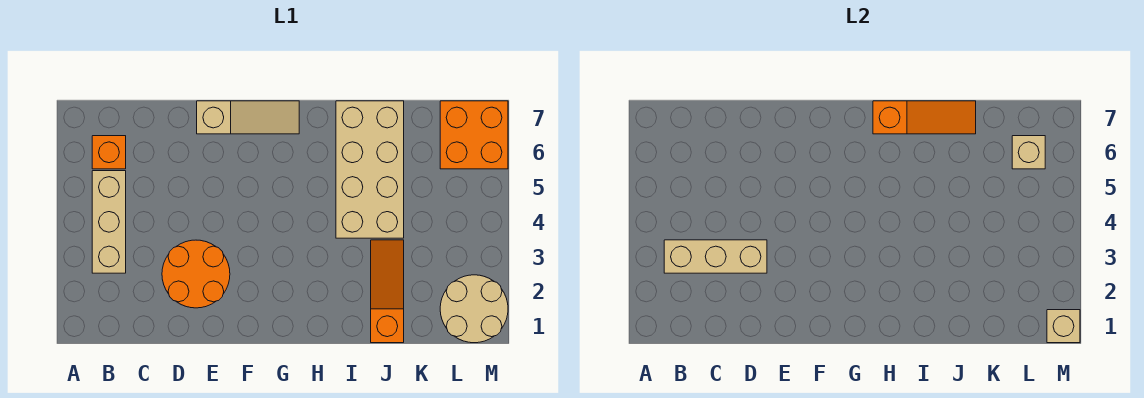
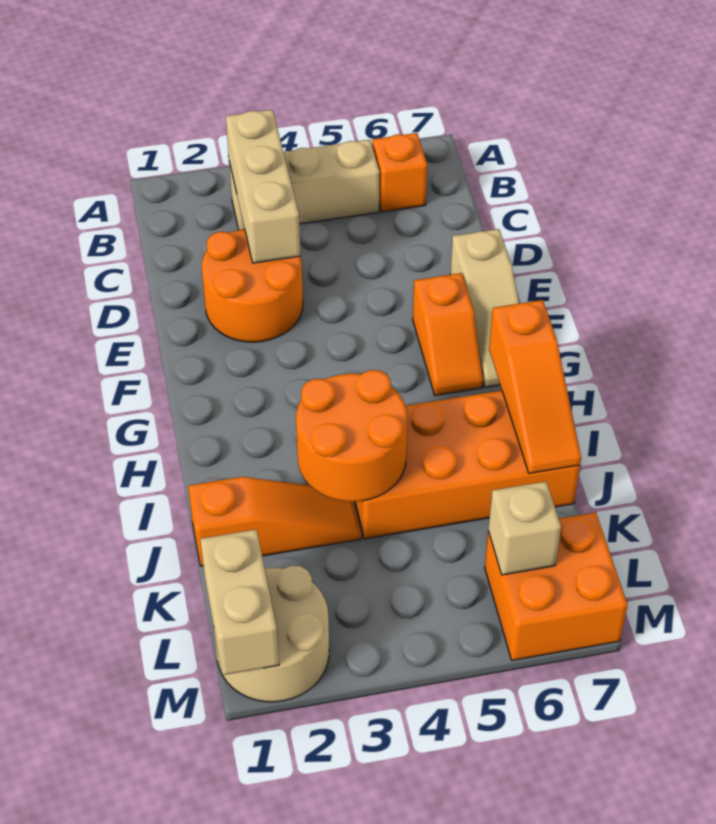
none -> orange slope F6:G6 level 1 top F
none -> orange round brick I3:J4 level 2
tan brick I4:J7 level 1 -> orange brick I4:J7 level 1
tan brick M1 level 2 -> tan brick L1:M1 level 2

